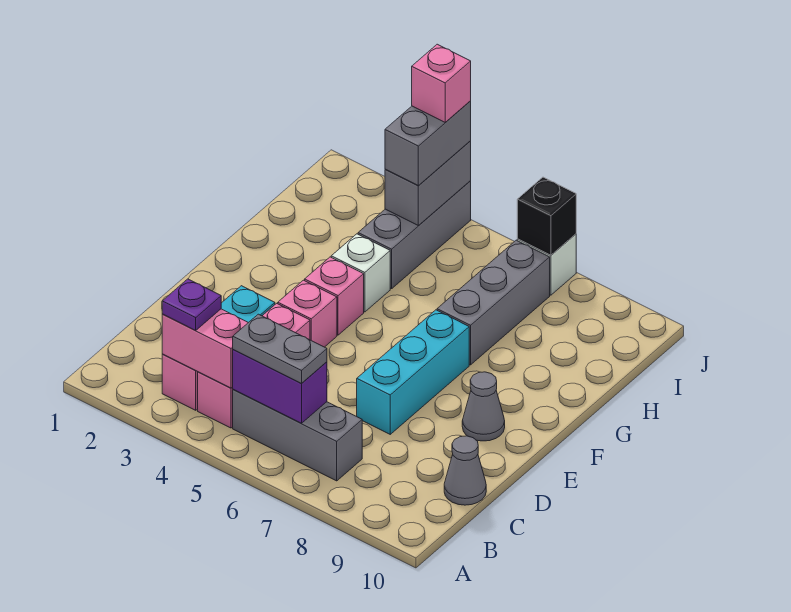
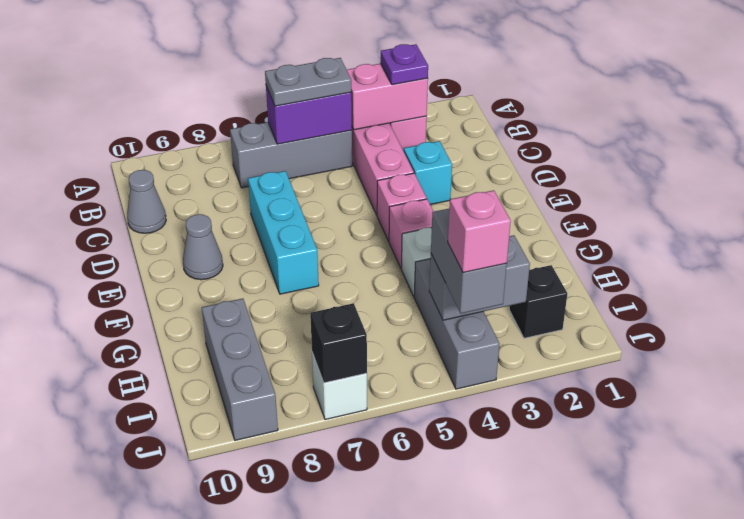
grey brick G7:I7 level 1 -> grey brick H9:J9 level 1
none -> black brick I2 level 1
grey brick I4:J4 level 2 -> grey brick I3:I4 level 2

